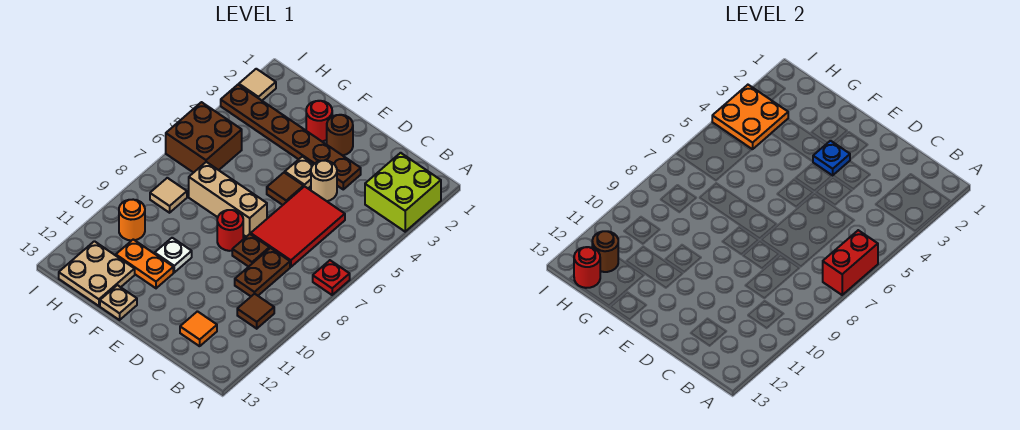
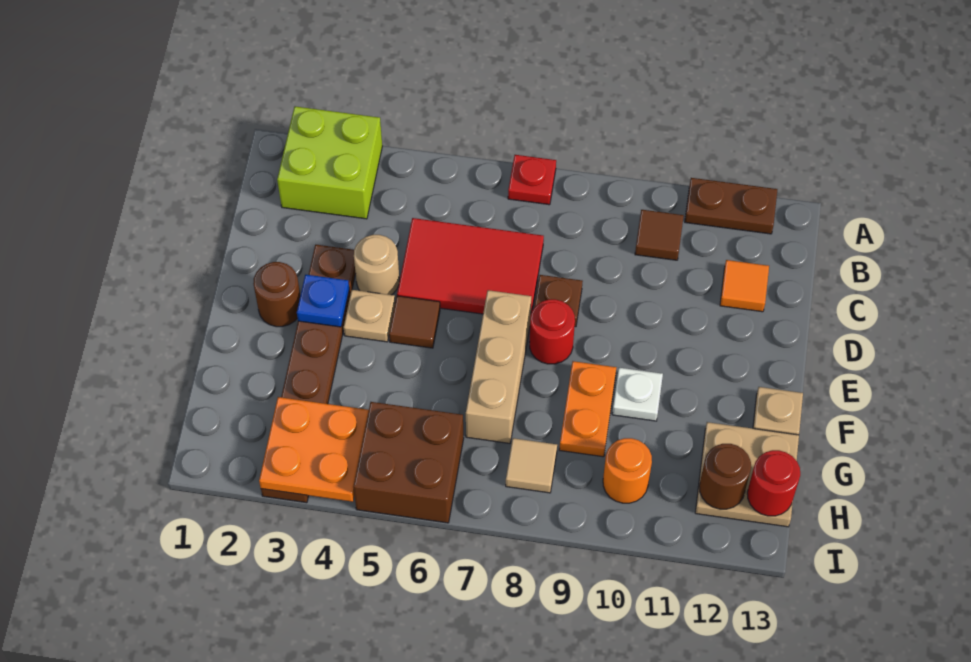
red brick A6:A7 level 2 -> none
brown plate C8:C9 level 1 -> brown plate A11:A12 level 1
red round brick F2 level 1 -> none
orange plate F11:G11 level 1 -> orange plate F9:G9 level 1
tan tile I2 level 1 -> none

